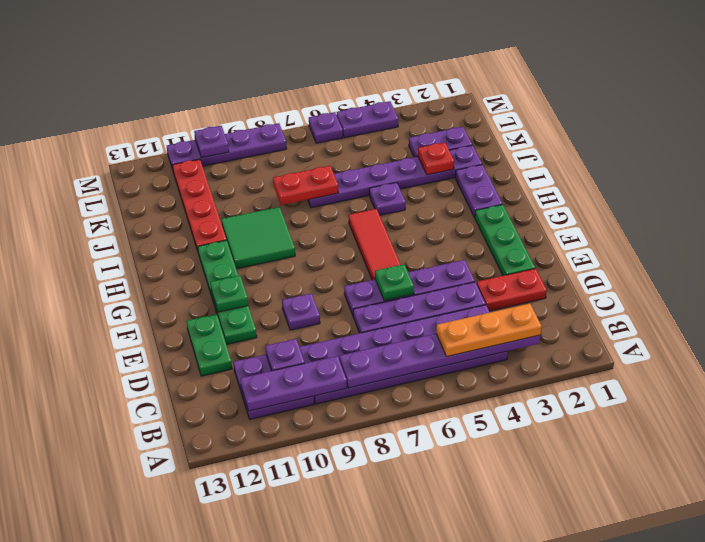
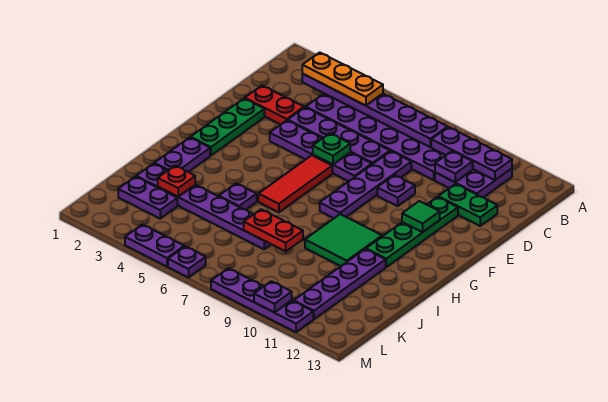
none -> purple plate D8:G8 level 1
green plate D12:E12 level 1 -> green plate D11:D12 level 1
green plate F11 level 2 -> green tile F11 level 2
red plate I11:L11 level 1 -> purple plate I11:L11 level 1

